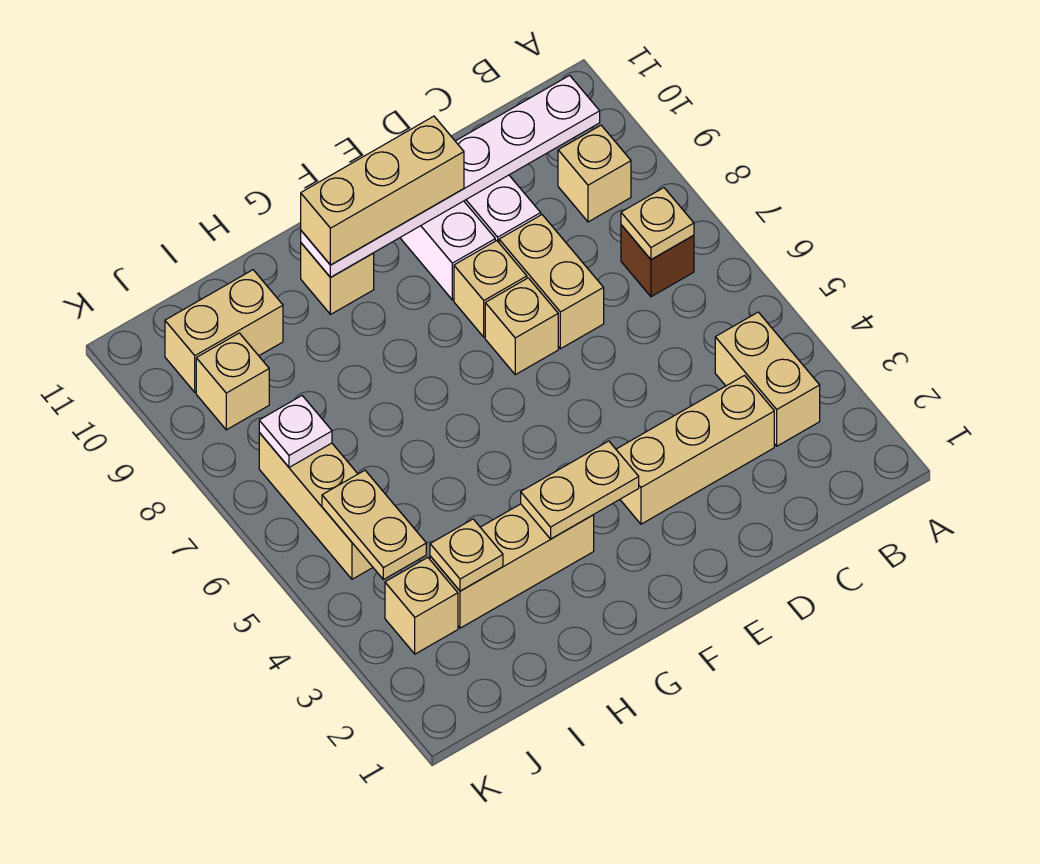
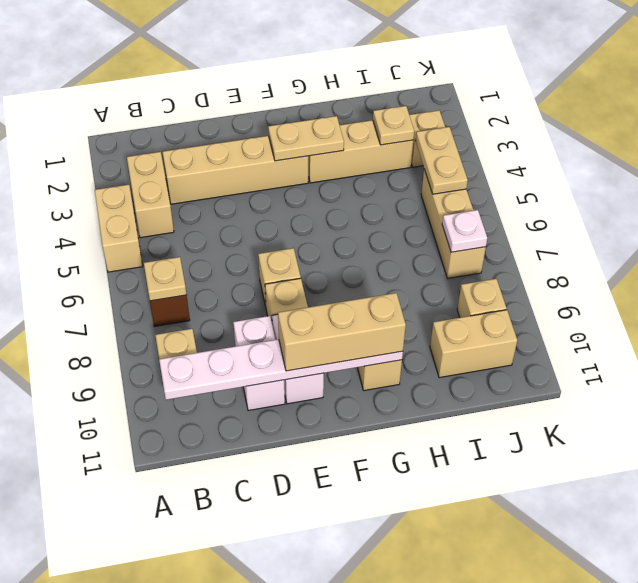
tan brick C3:E3 level 1 -> tan brick C3:F3 level 1
tan brick D7:D8 level 1 -> tan brick A4:A5 level 1

